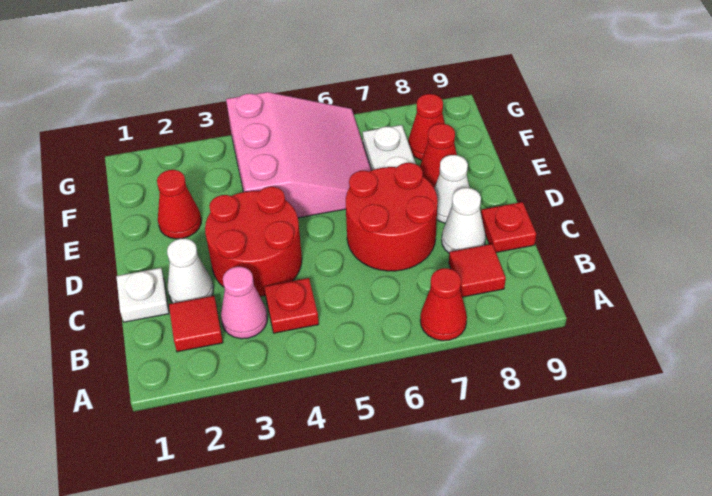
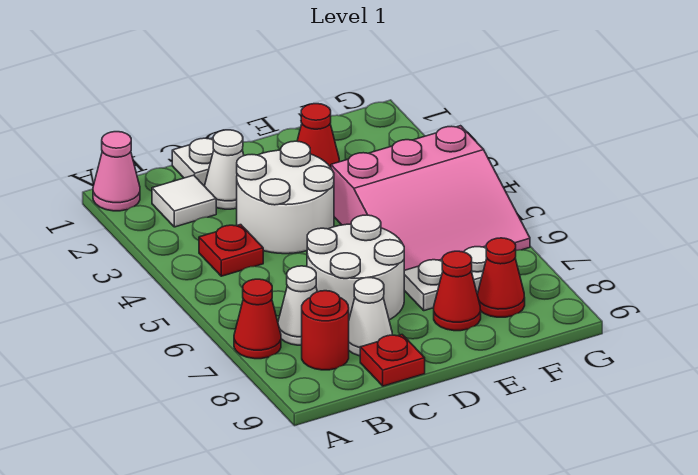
red tile B2 level 1 -> white tile B2 level 1
pink cone B3 level 1 -> pink cone A1 level 1
red tile B8 level 1 -> red round brick B8 level 1
red round brick C3:D4 level 1 -> white round brick C3:D4 level 1
red round brick C6:D7 level 1 -> white round brick C6:D7 level 1
white cone D8 level 1 -> white cone B7 level 1

